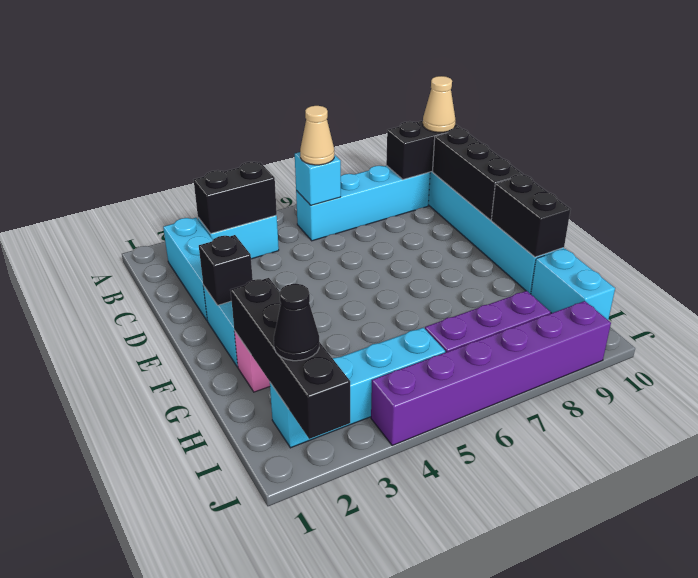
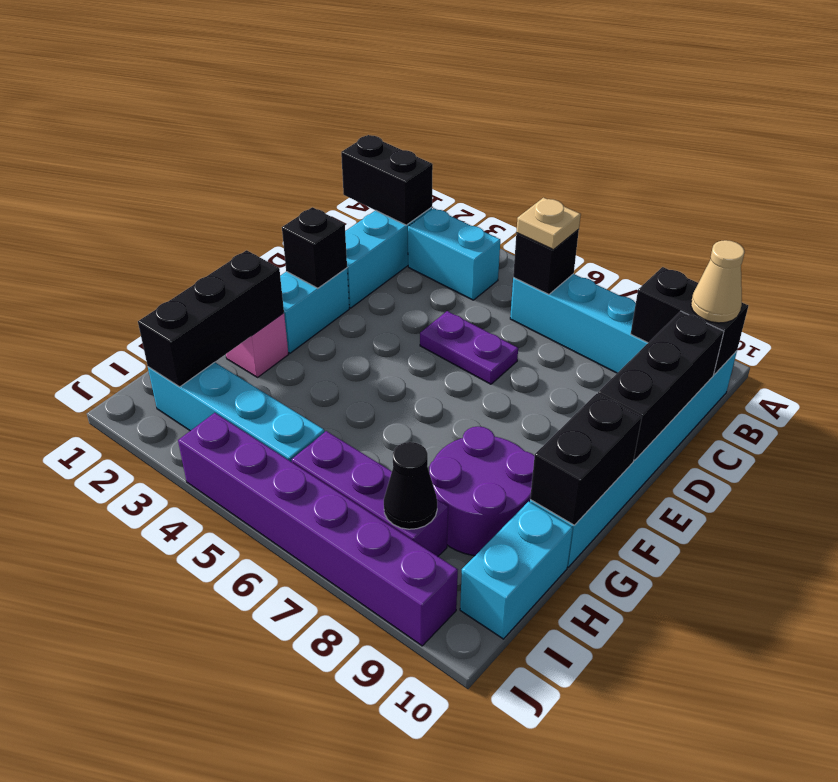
black brick B3:B4 level 2 -> black brick B1:B2 level 2
cyan brick B6 level 2 -> black brick B6 level 2
tan cone B6 level 3 -> tan plate B6 level 3
none -> purple plate D5:D6 level 1
black brick G2:J2 level 2 -> black brick G2:I2 level 2
none -> purple round brick G8:H9 level 1
black cone I2 level 3 -> black cone I8 level 2

